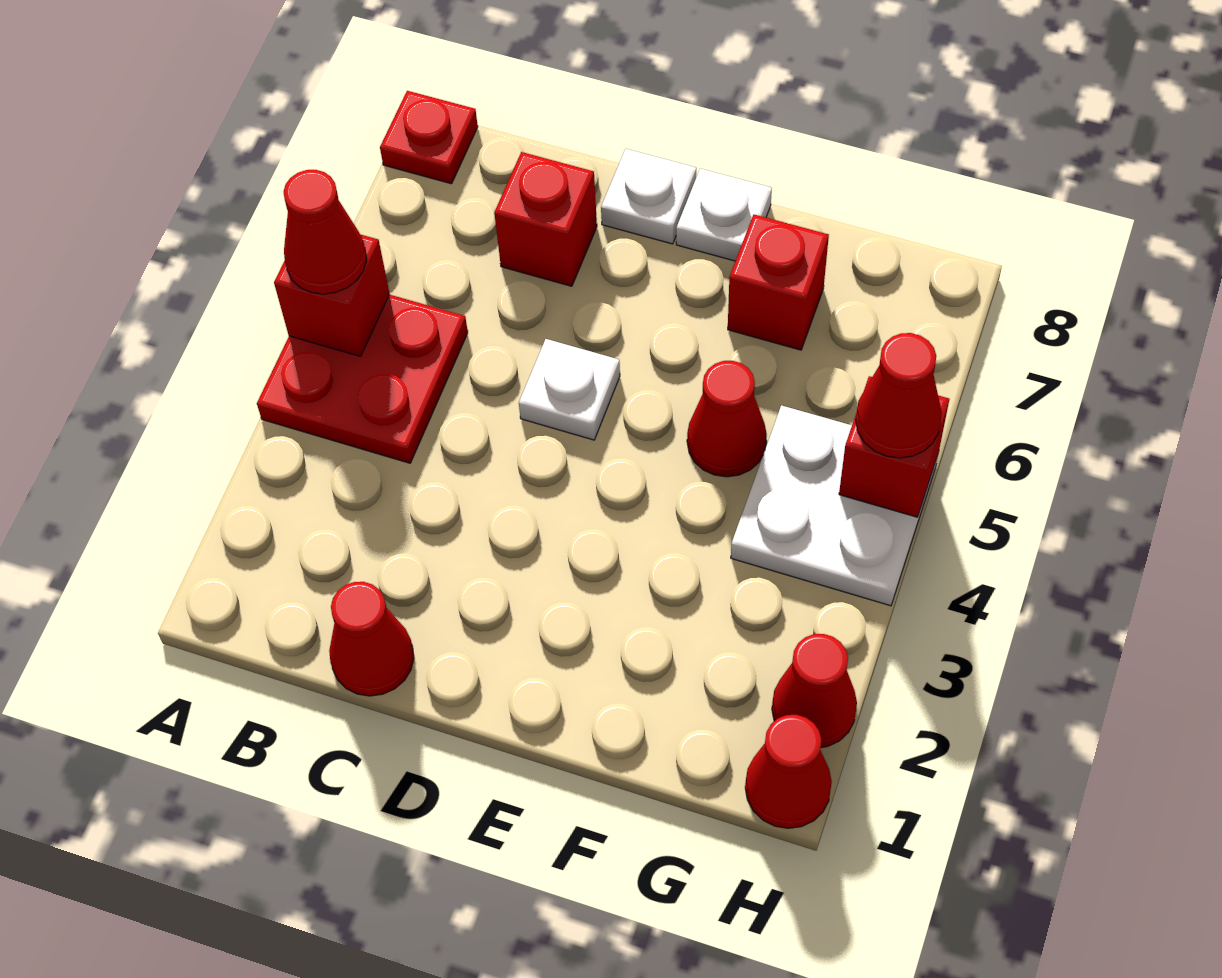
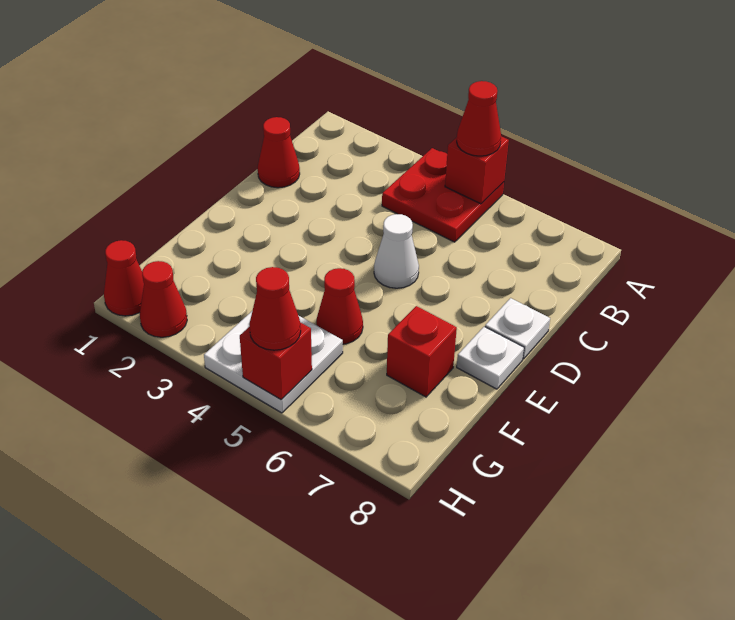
red plate A8 level 1 -> none
red brick C7 level 1 -> none
white plate D5 level 1 -> white cone D5 level 1

